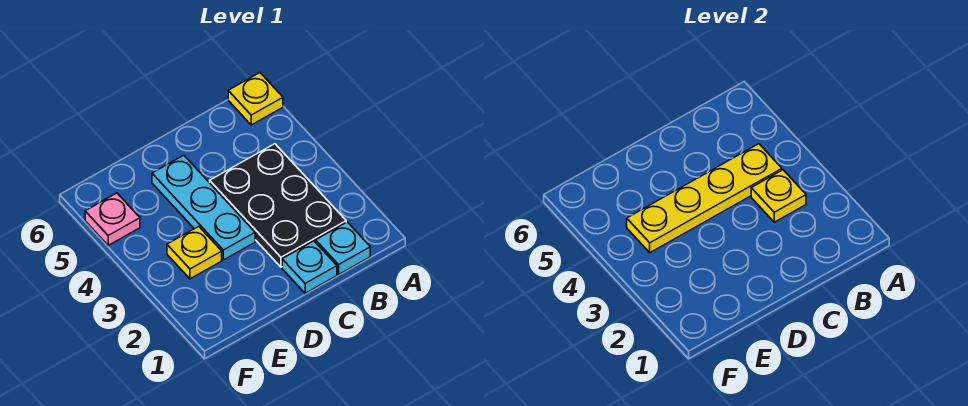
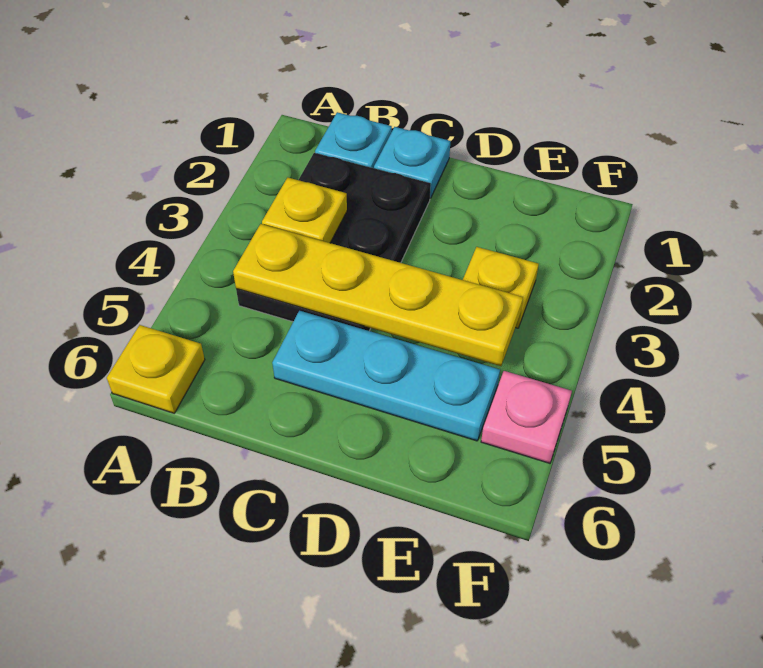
cyan plate D3:D5 level 1 -> cyan plate C5:E5 level 1

